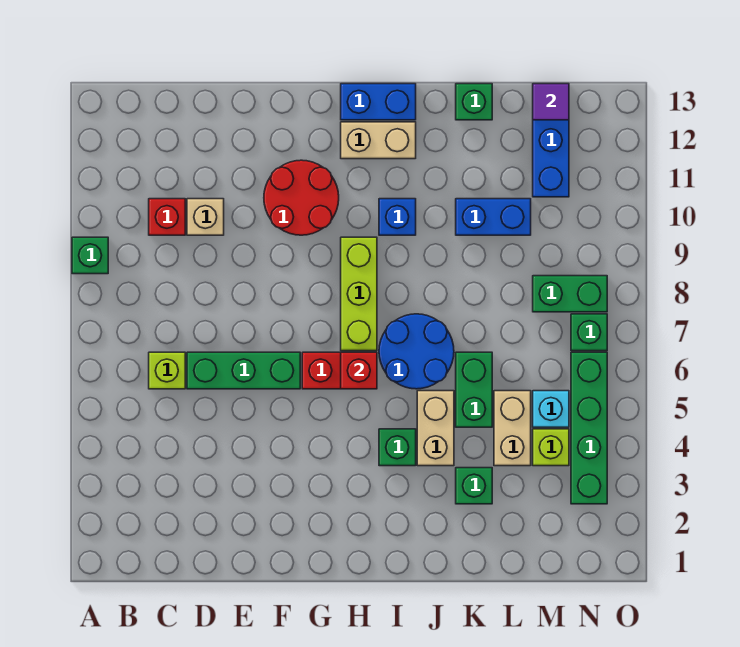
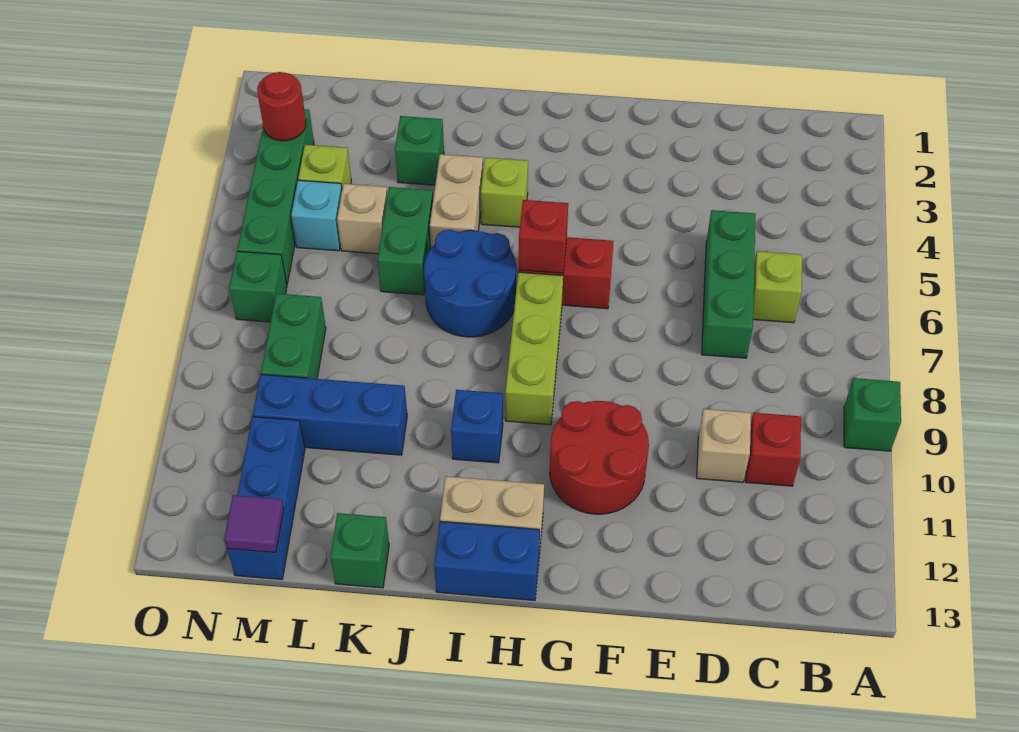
green brick D6:F6 level 1 -> green brick D5:D7 level 1
green brick I4 level 1 -> lime brick I4 level 1
blue brick K10:L10 level 1 -> blue brick K10:M10 level 1
tan brick L4:L5 level 1 -> tan brick L5 level 1
green brick M8:N8 level 1 -> green brick M8:M9 level 1
none -> red round brick N3 level 2

